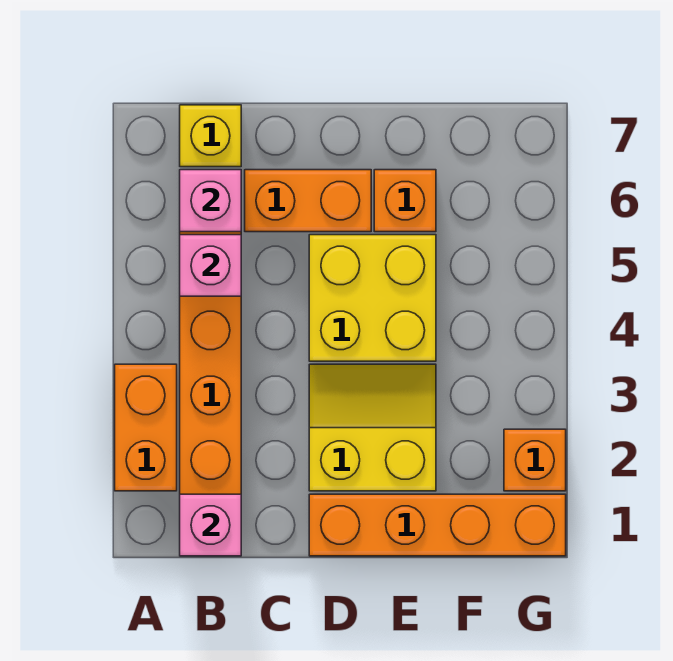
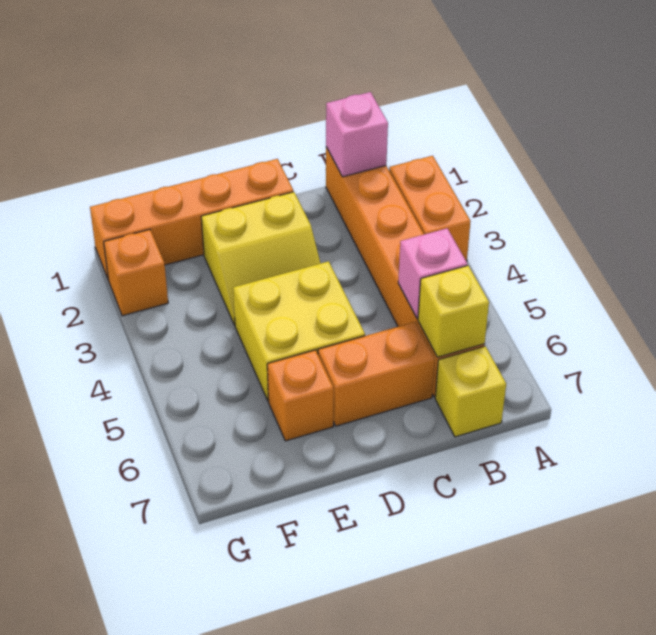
pink brick B6 level 2 -> yellow brick B6 level 2

